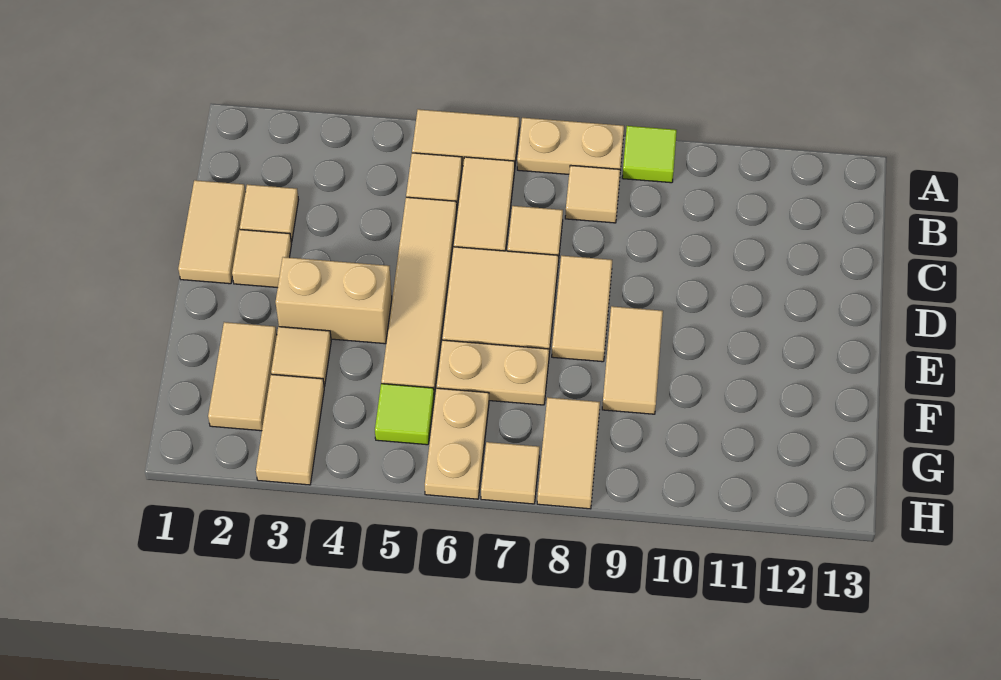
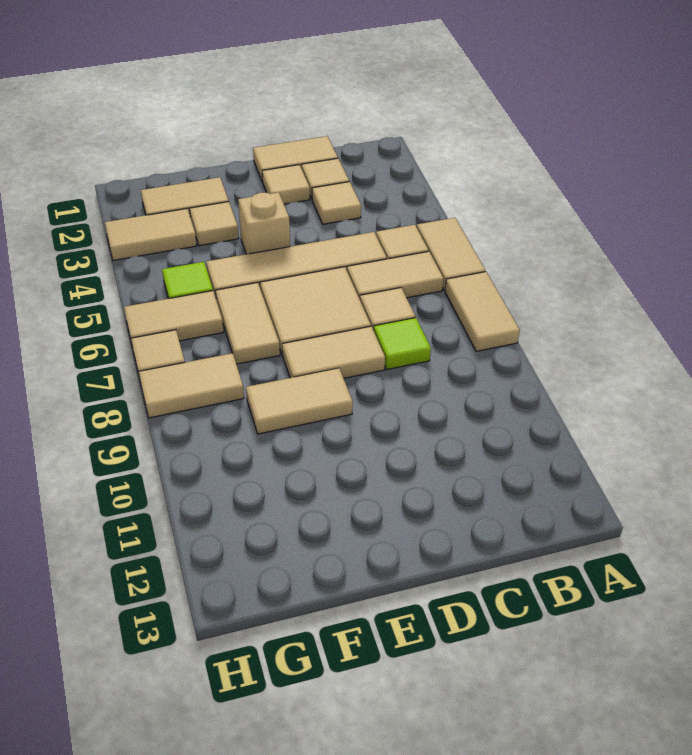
tan plate A7:A8 level 1 -> tan tile A7:A8 level 1
lime tile A9 level 1 -> lime tile C8 level 1
tan tile B8 level 1 -> tan tile C3 level 1
tan brick E3:E4 level 1 -> tan brick E4 level 1
tan plate F6:F7 level 1 -> tan tile F6:F7 level 1
tan plate G6:H6 level 1 -> tan tile G6:H6 level 1

